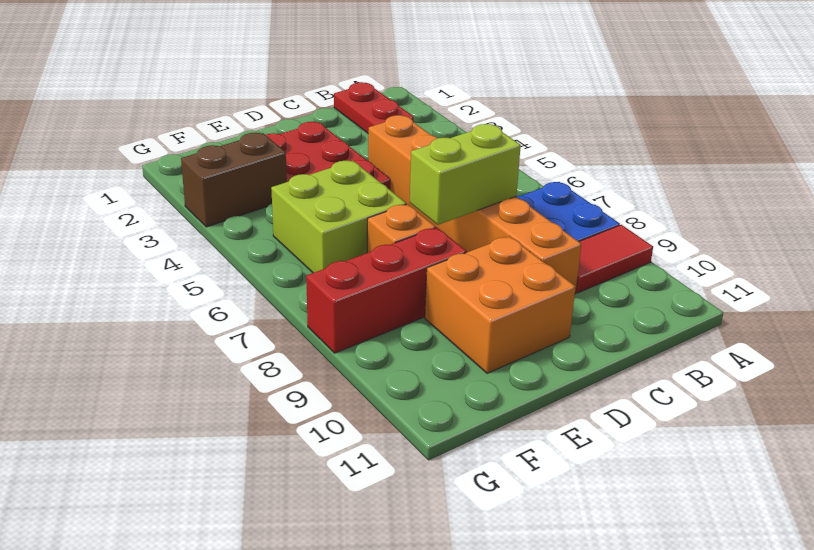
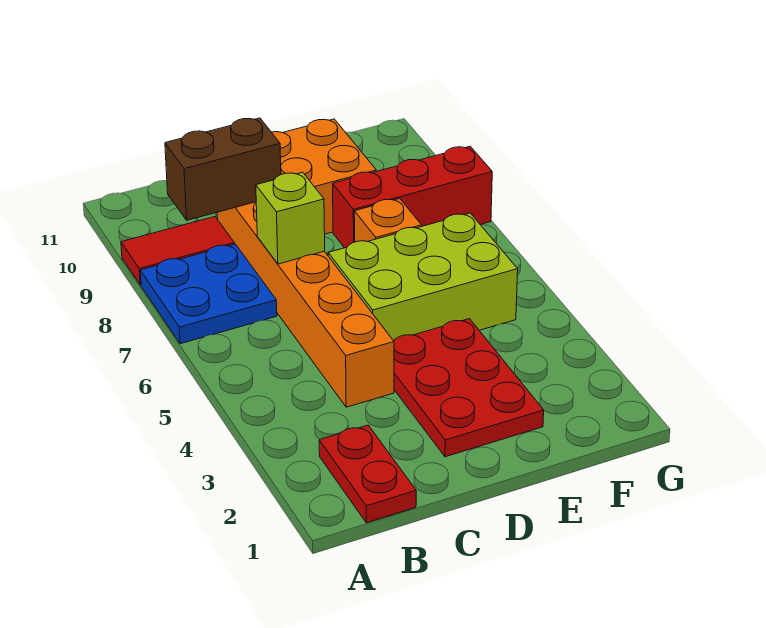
lime brick C7:D7 level 2 -> lime brick C7 level 2
lime brick E5:F6 level 1 -> lime brick D5:F6 level 1
brown brick F3:G3 level 1 -> brown brick B9:C9 level 2

